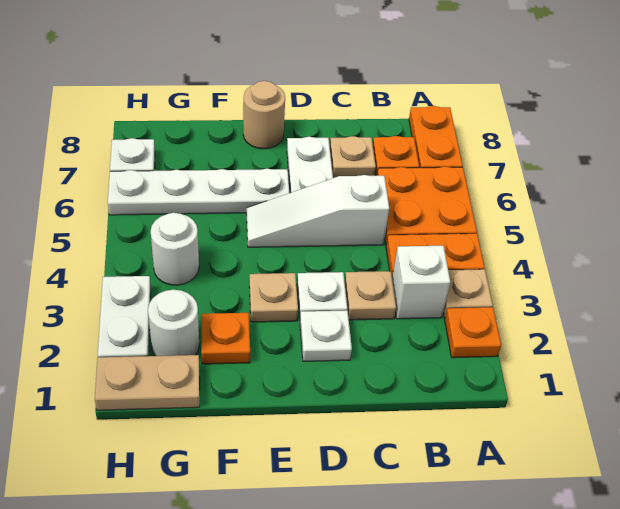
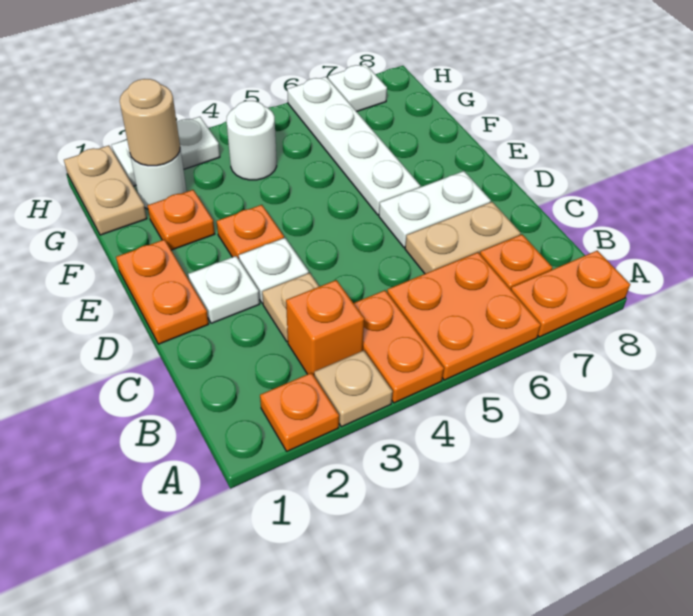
white brick B3 level 1 -> orange brick B3 level 1
white slope C5:E5 level 1 top C -> none
tan plate C7 level 1 -> tan plate C6:C7 level 1
none -> orange plate D1:E1 level 1
tan plate E3 level 1 -> orange plate E3 level 1
tan round brick E8 level 1 -> tan round brick G2 level 2

